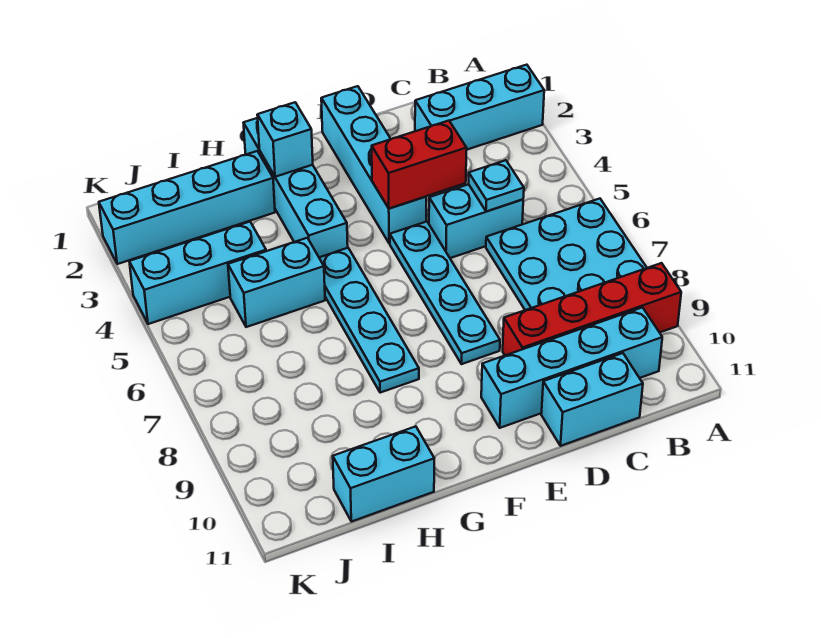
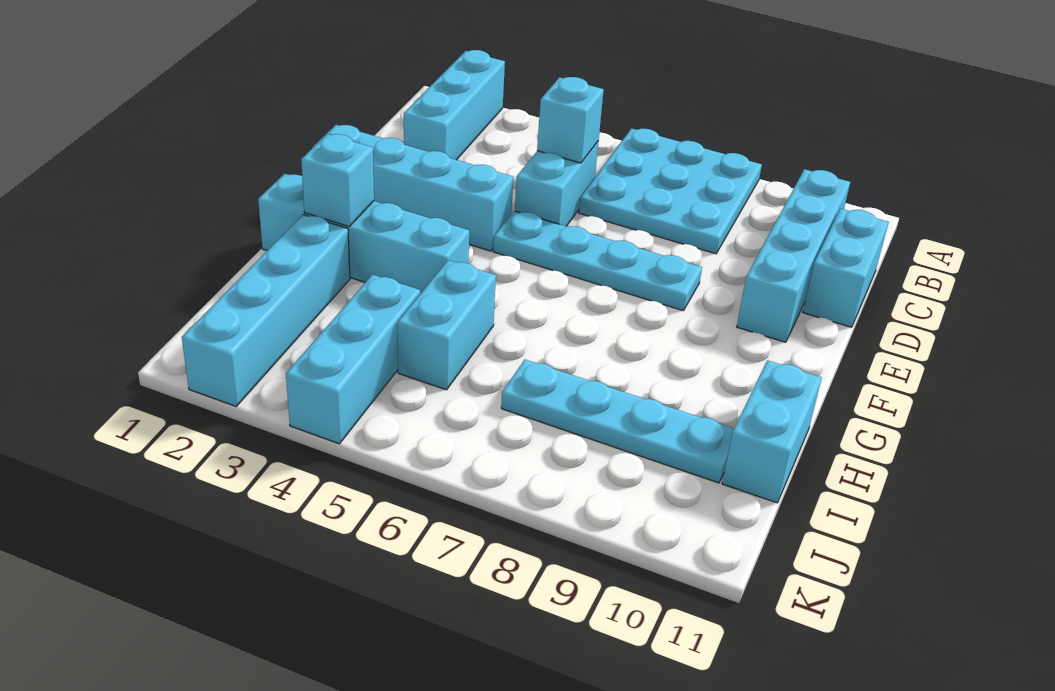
red brick A9:D9 level 1 -> none
cyan plate C5 level 2 -> cyan brick C5 level 2
red brick D4:E4 level 2 -> none
cyan plate G5:G8 level 1 -> cyan plate I7:I10 level 1

